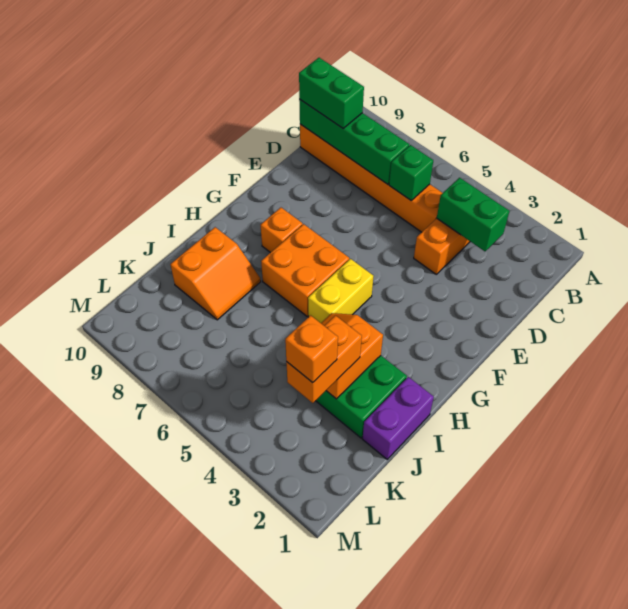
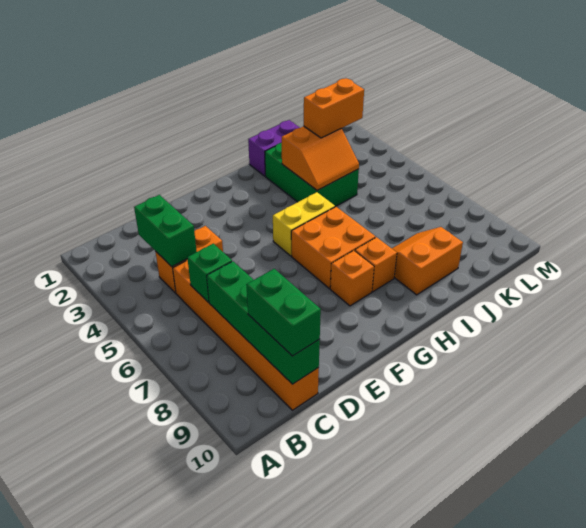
orange brick K3 level 4 -> orange brick H8 level 1

